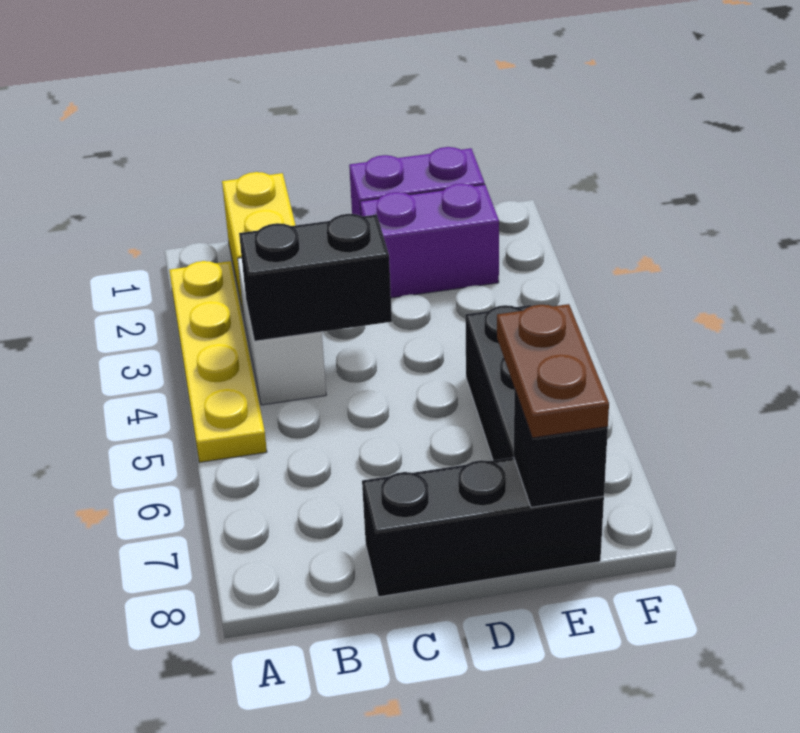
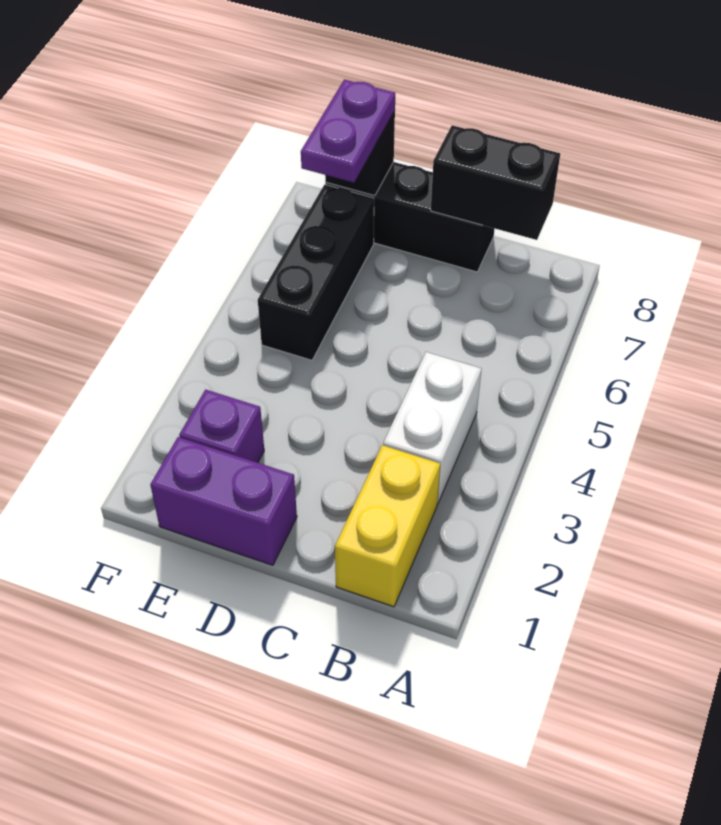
yellow plate A2:A5 level 1 -> none
black brick B4:C4 level 2 -> black brick B8:C8 level 2
purple brick D2:E2 level 1 -> purple brick E2 level 1
brown plate E7:E8 level 3 -> purple plate E7:E8 level 3

